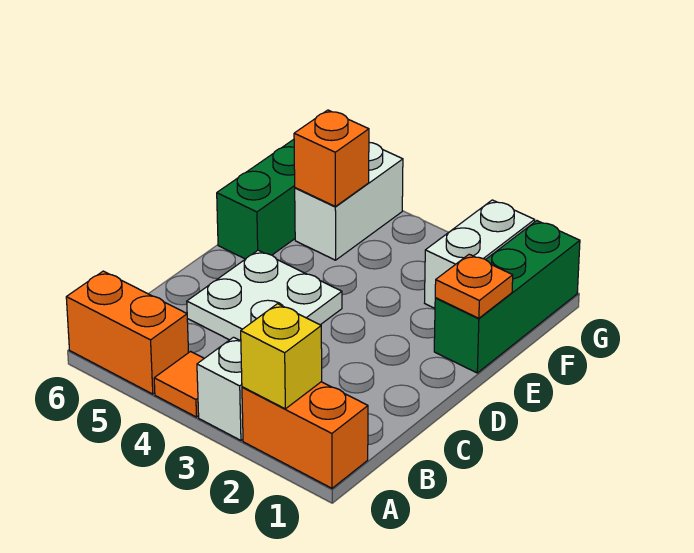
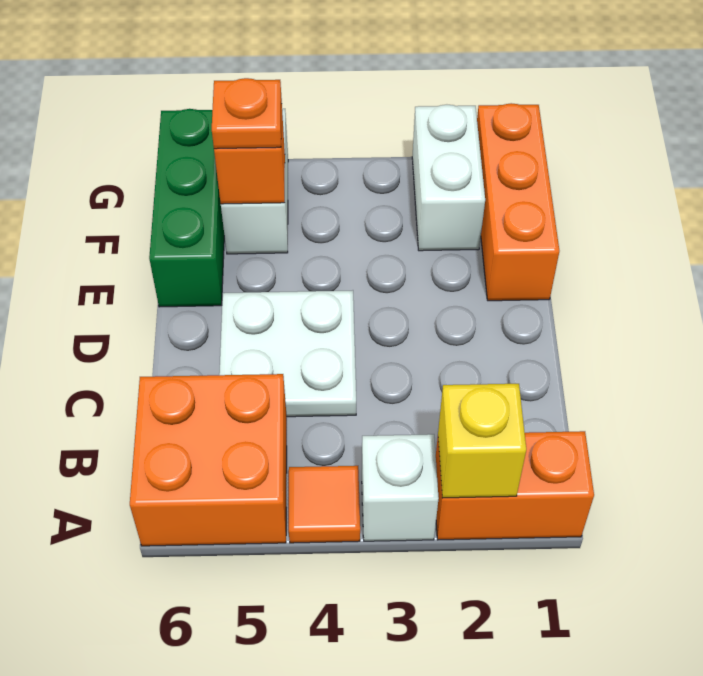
orange brick A5:A6 level 1 -> orange brick A5:B6 level 1
green brick E1:G1 level 1 -> orange brick E1:G1 level 1
orange plate E1 level 2 -> orange plate F5 level 3

